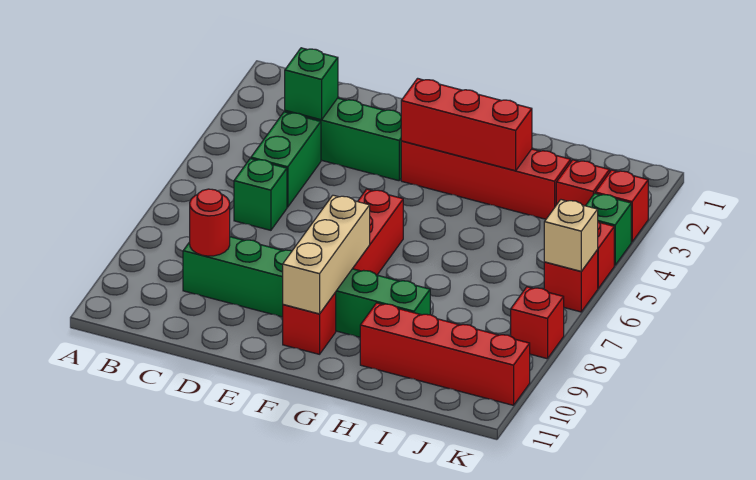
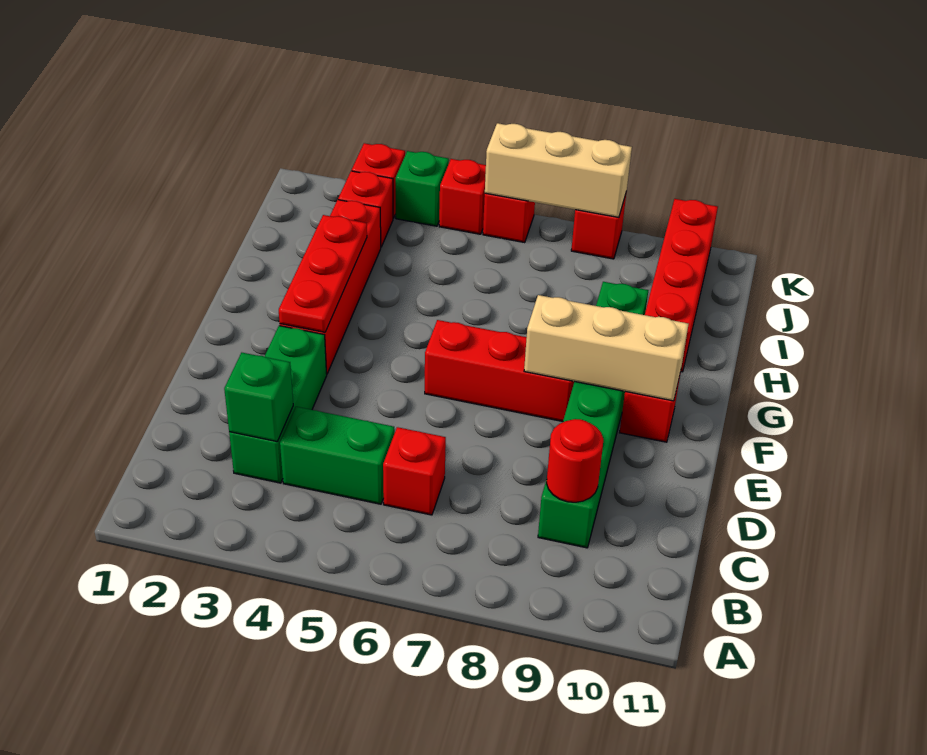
green brick C6 level 1 -> red brick C6 level 1
red brick F3:H3 level 2 -> red plate F3:H3 level 2
tan brick K6 level 2 -> tan brick K6:K8 level 2

